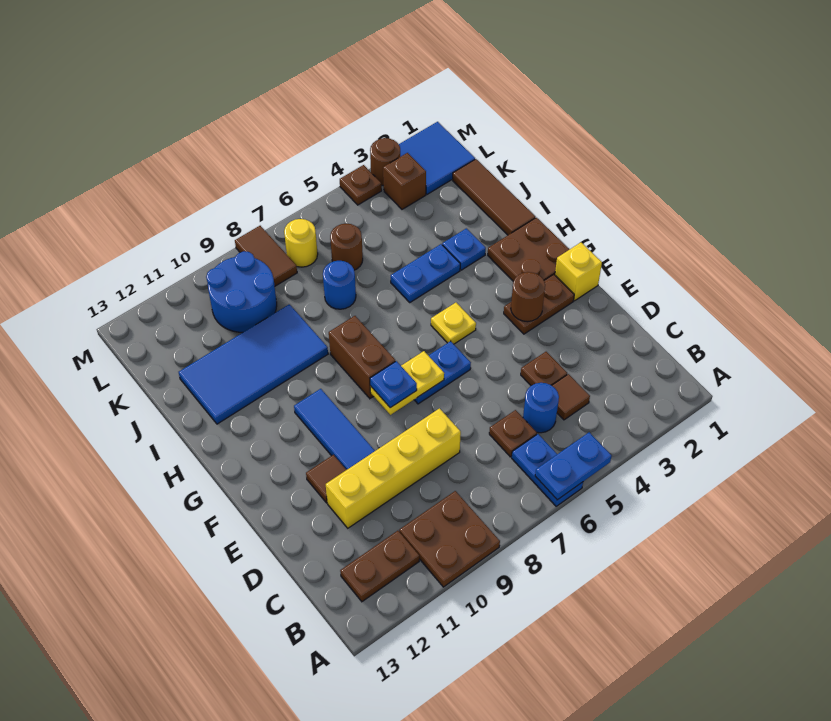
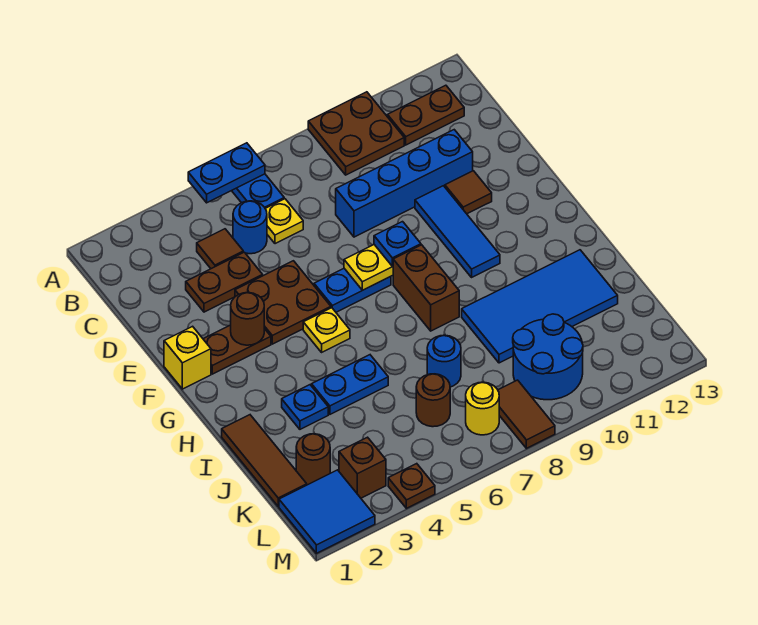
brown plate C6 level 1 -> yellow plate C6 level 1
brown plate D4 level 1 -> brown plate D3:D4 level 1
yellow brick D8:D11 level 1 -> blue brick D8:D11 level 1
brown plate G1:H2 level 1 -> brown plate E4:F5 level 1
brown round brick M3 level 1 -> brown round brick K2 level 1

